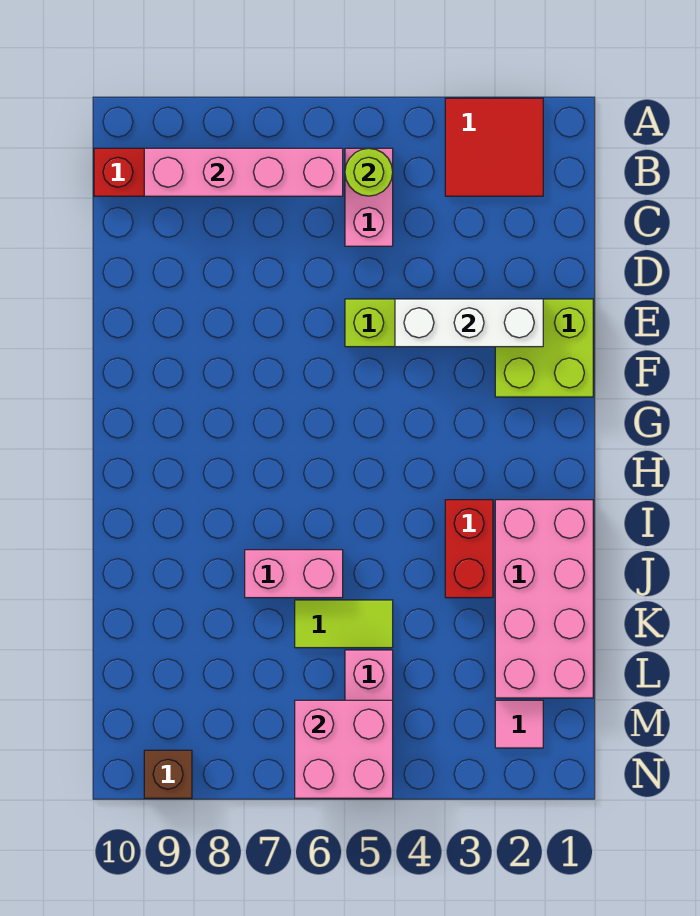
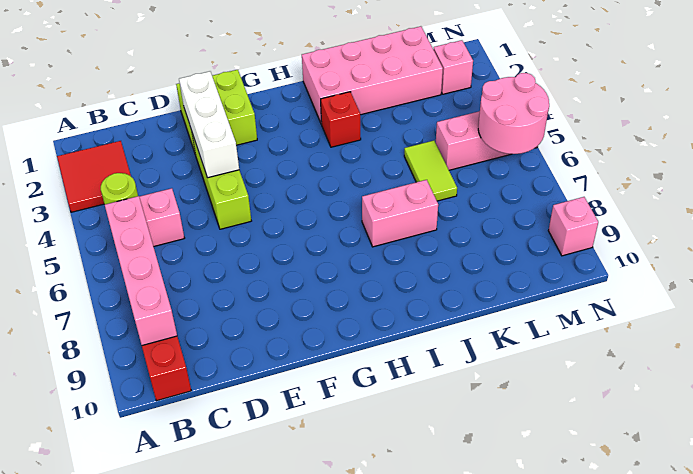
red brick I3:J3 level 1 -> red brick I3 level 1
pink brick J6:J7 level 1 -> pink brick I7:J7 level 1
pink tile M2 level 1 -> pink brick M2 level 1
pink brick M5:N6 level 2 -> pink round brick M5:N6 level 2
brown brick N9 level 1 -> pink brick N9 level 1

